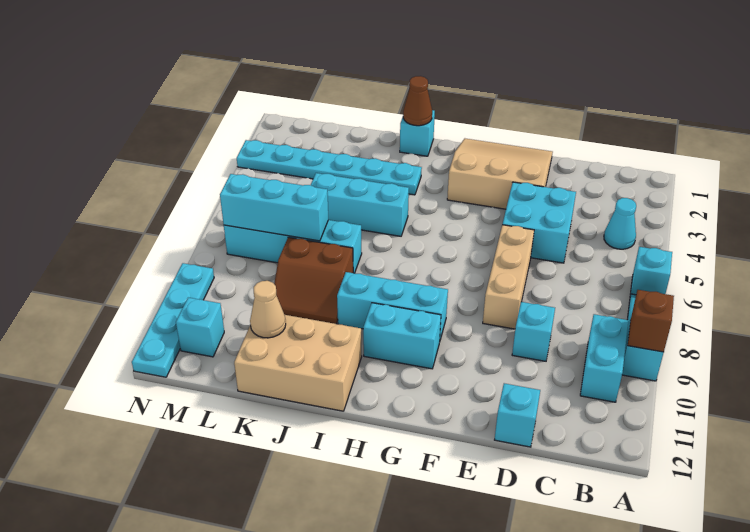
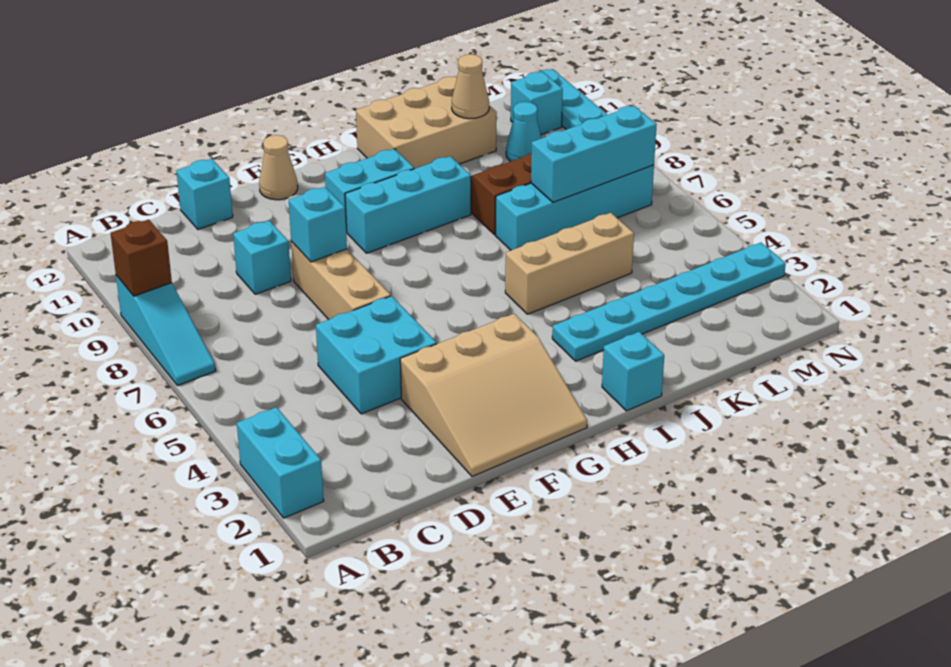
cyan brick A6 level 1 -> cyan brick E8 level 2
cyan cone B4 level 1 -> cyan cone L10 level 1
cyan brick B9:B10 level 1 -> cyan brick A2:A3 level 1
none -> tan cone F12 level 1
brown cone I1 level 2 -> none
cyan brick I5:K5 level 1 -> tan brick I5:K5 level 1

